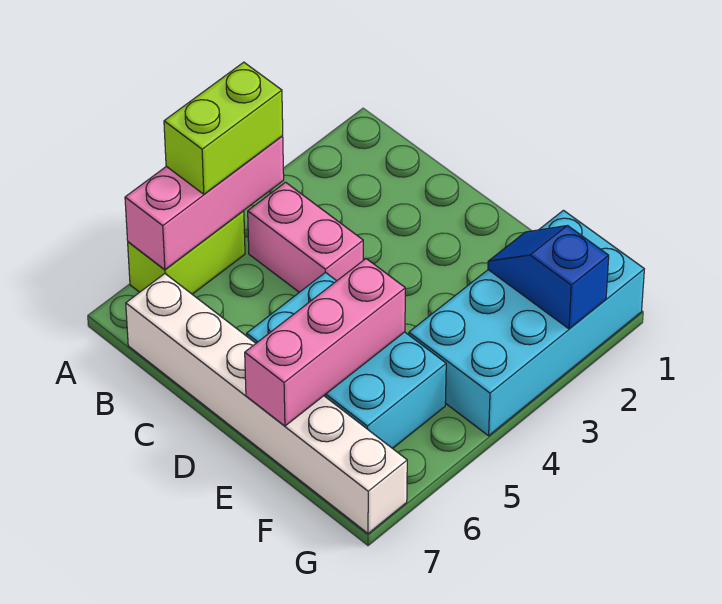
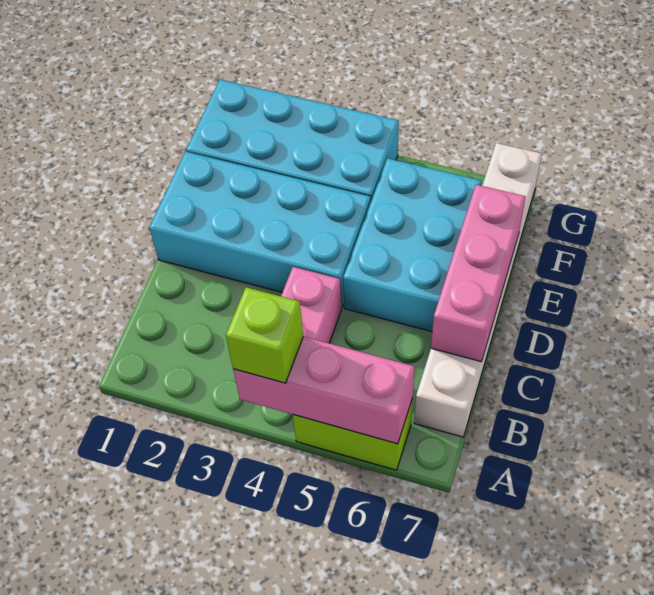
lime brick A4:A5 level 3 -> lime brick A4 level 3
none -> cyan brick D1:E4 level 1
pink brick E5:E7 level 2 -> pink brick C7:E7 level 2
blue slope F2:G2 level 2 top G -> none

